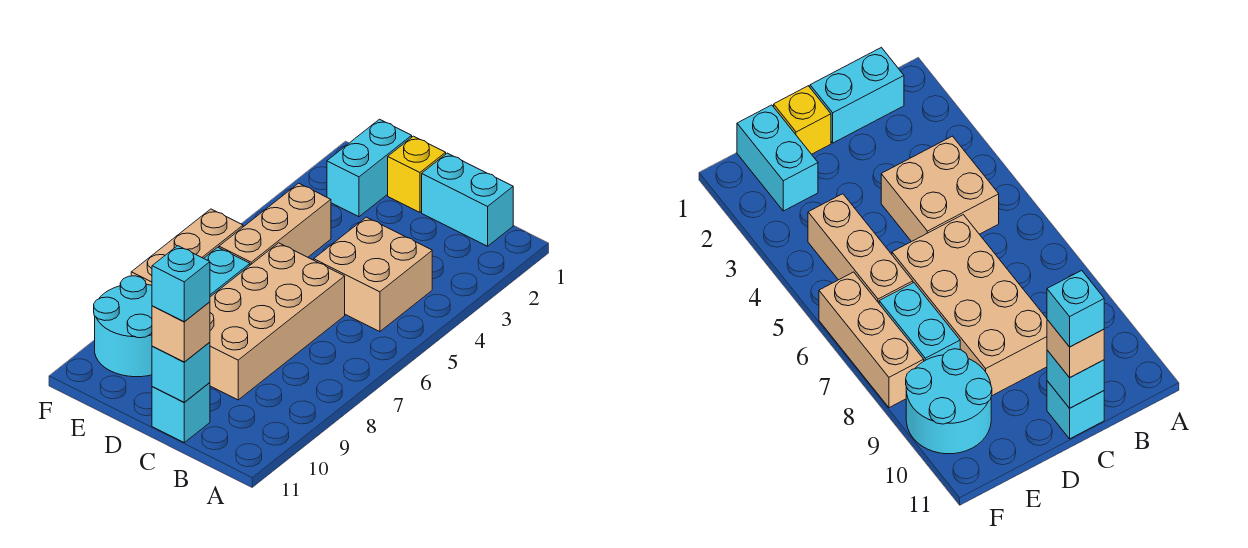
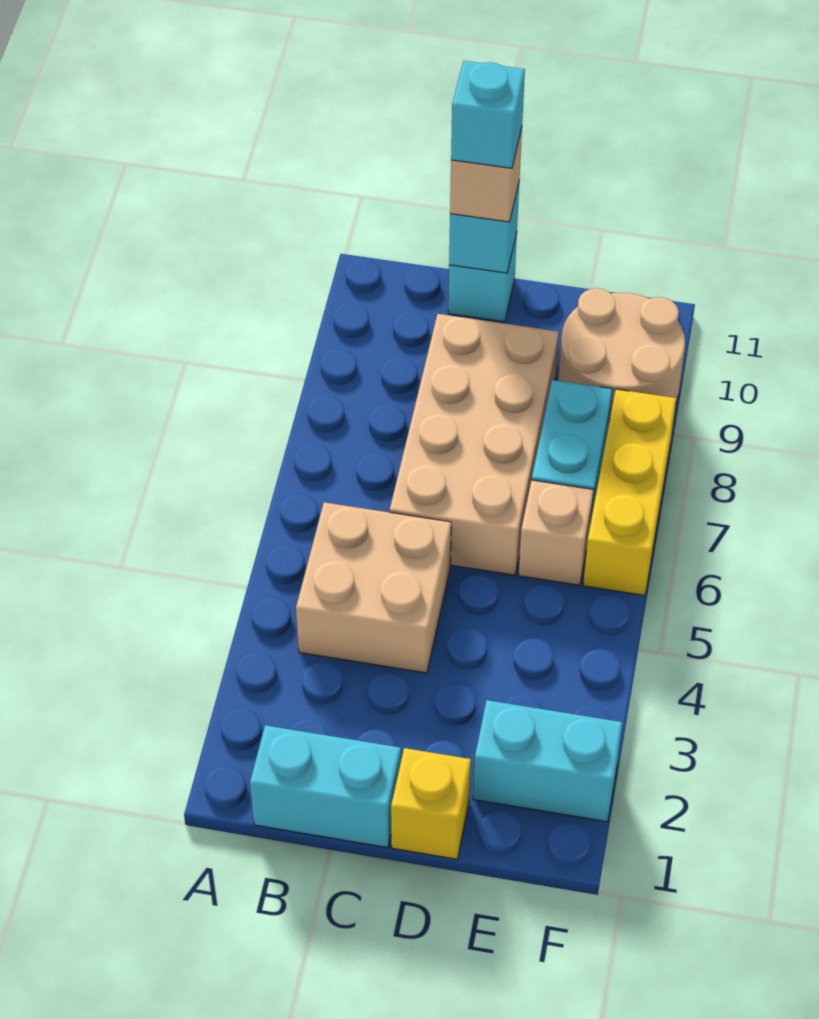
cyan brick E1:E2 level 1 -> cyan brick E2:F2 level 1
tan brick E4:E6 level 1 -> tan brick E6 level 1
cyan round brick E9:F10 level 1 -> tan round brick E9:F10 level 1
tan brick F6:F8 level 1 -> yellow brick F6:F8 level 1

